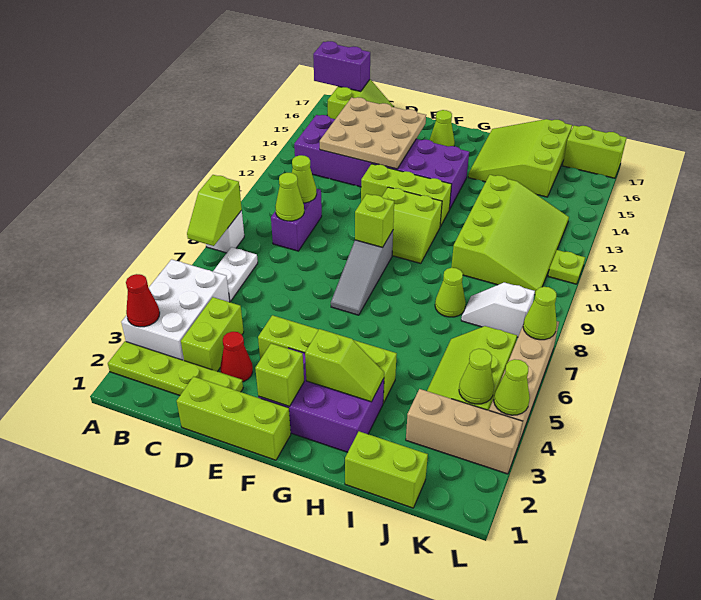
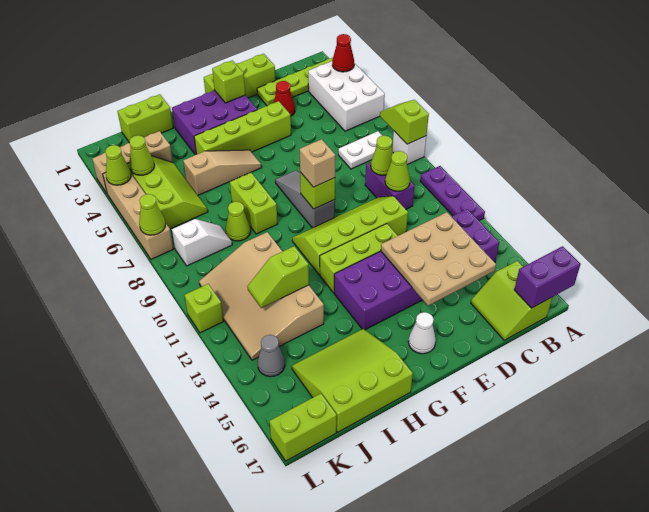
none -> purple plate A10:A12 level 1
white plate B6:B7 level 1 -> white plate B7:C7 level 1
lime brick C3:C4 level 1 -> lime brick H7:H8 level 1
none -> tan brick F9 level 3
lime slope F10:G11 level 1 top 11 -> lime slope D10:G11 level 1 top 11
lime cone F16 level 1 -> white cone F16 level 1
lime slope G3:H3 level 2 top G -> lime slope I12:J12 level 2 top I
none -> tan slope G5:I5 level 1 top I
lime slope H15:J17 level 1 top J -> lime slope H15:J17 level 1 top 17
lime slope I10:K13 level 1 top I -> tan slope I10:K13 level 1 top I
none -> grey cone K14 level 1
lime plate L11 level 1 -> lime brick L11 level 1

